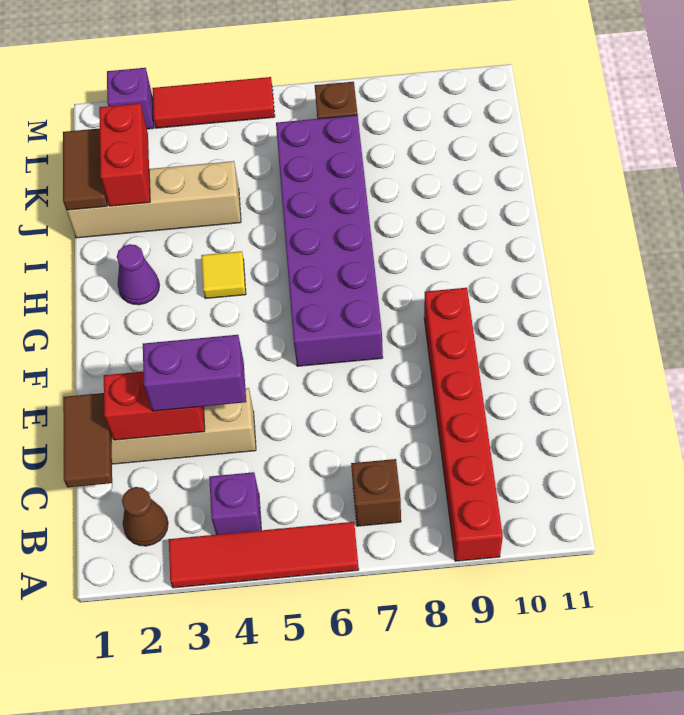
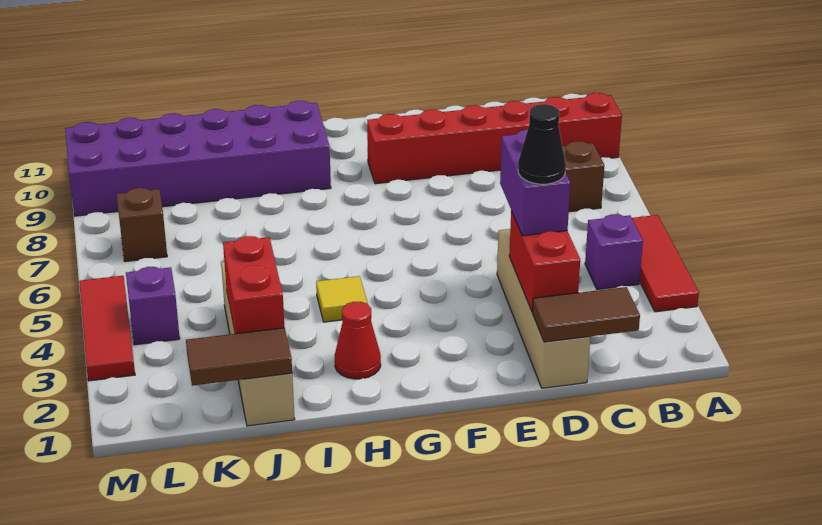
red tile A3:A6 level 1 -> red tile A3:A5 level 1
brown cone B2 level 1 -> none
none -> black cone D3 level 4
purple brick F6:K7 level 1 -> purple brick H9:M10 level 1
purple cone H2 level 1 -> red cone H2 level 1
red brick J2:K2 level 2 -> red brick J2:J3 level 2
purple brick M2 level 1 -> purple brick L4 level 1

